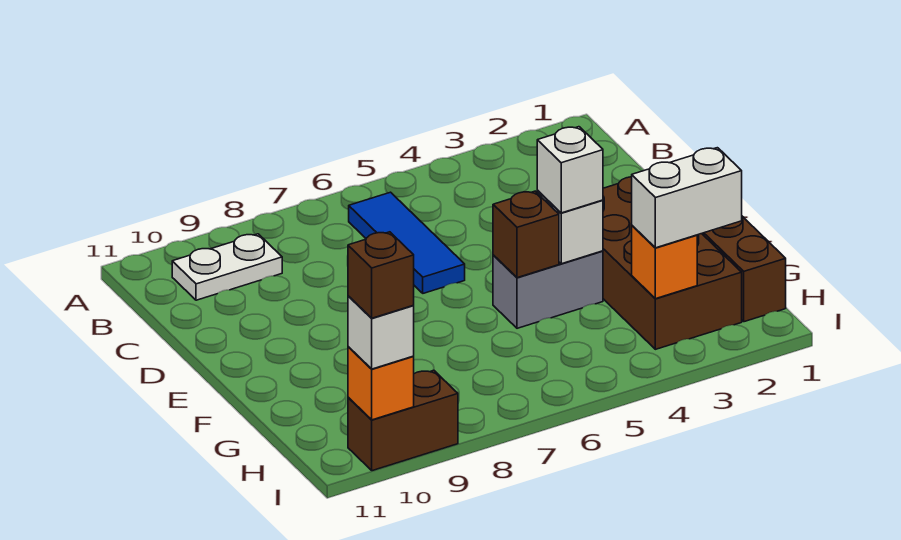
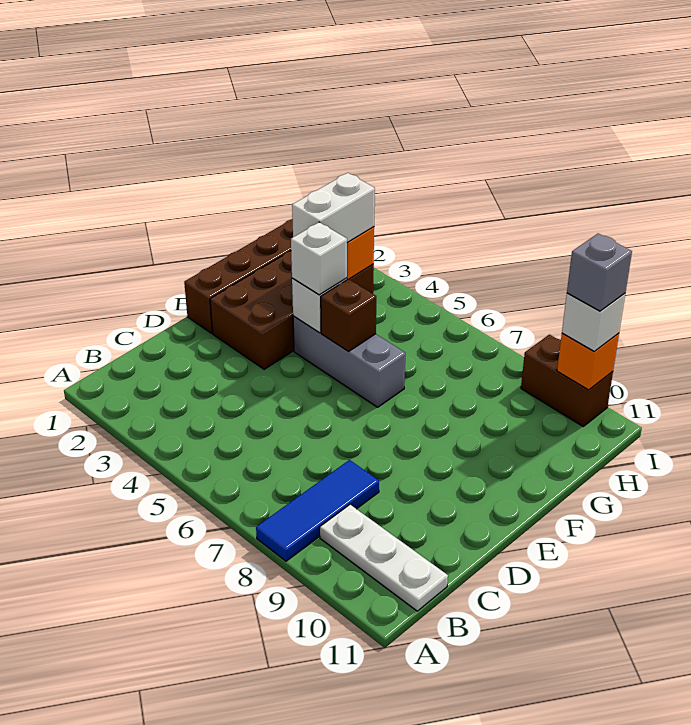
blue tile B6:D6 level 1 -> blue tile A8:C8 level 1
white plate B9:B10 level 1 -> white plate B9:B11 level 1
grey brick F4:F5 level 1 -> grey brick F4:F6 level 1
white brick H2:H3 level 3 -> white brick G3:H3 level 3
brown brick I10 level 4 -> grey brick I10 level 4

